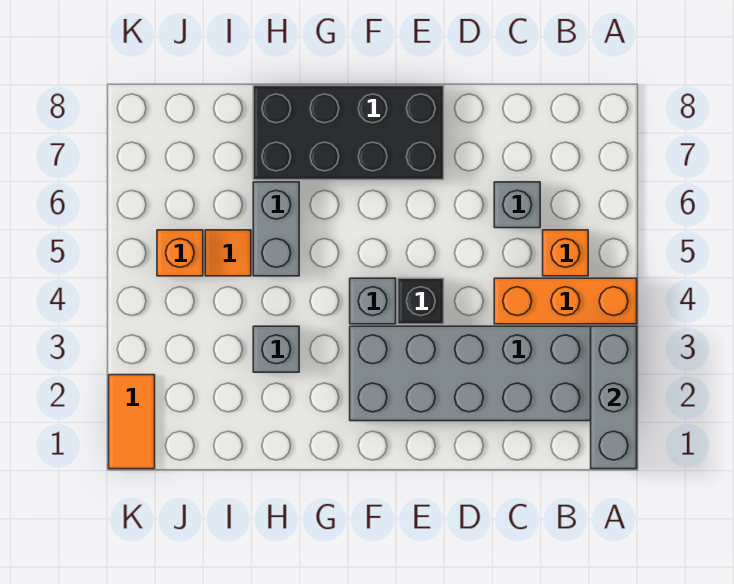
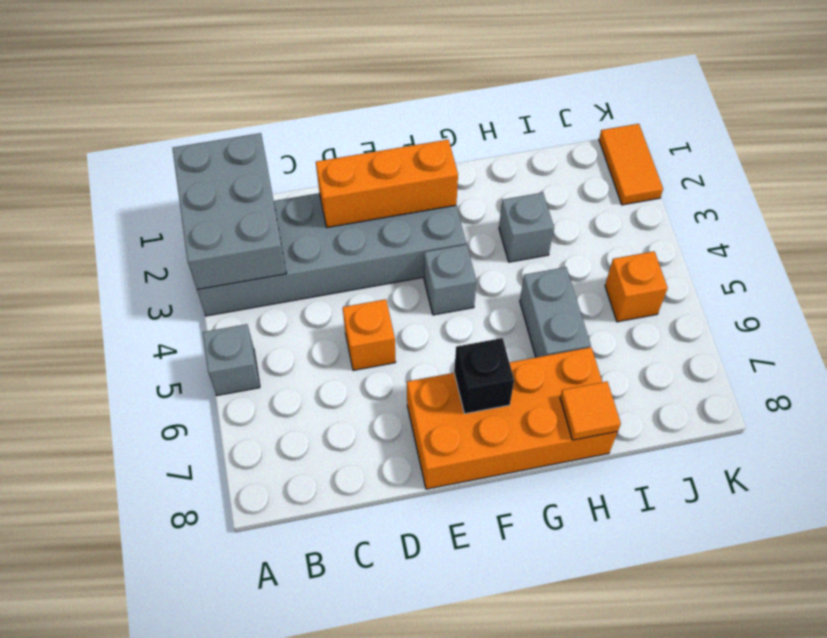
grey brick A1:A3 level 2 -> grey brick A1:B3 level 2
orange brick A4:C4 level 1 -> orange brick D2:F2 level 2
orange brick B5 level 1 -> orange brick D5 level 1
grey brick C6 level 1 -> grey brick A5 level 1
black brick E4 level 1 -> black brick F7 level 2
black brick E7:H8 level 1 -> orange brick E7:H8 level 1
orange tile I5 level 1 -> orange tile H8 level 2

